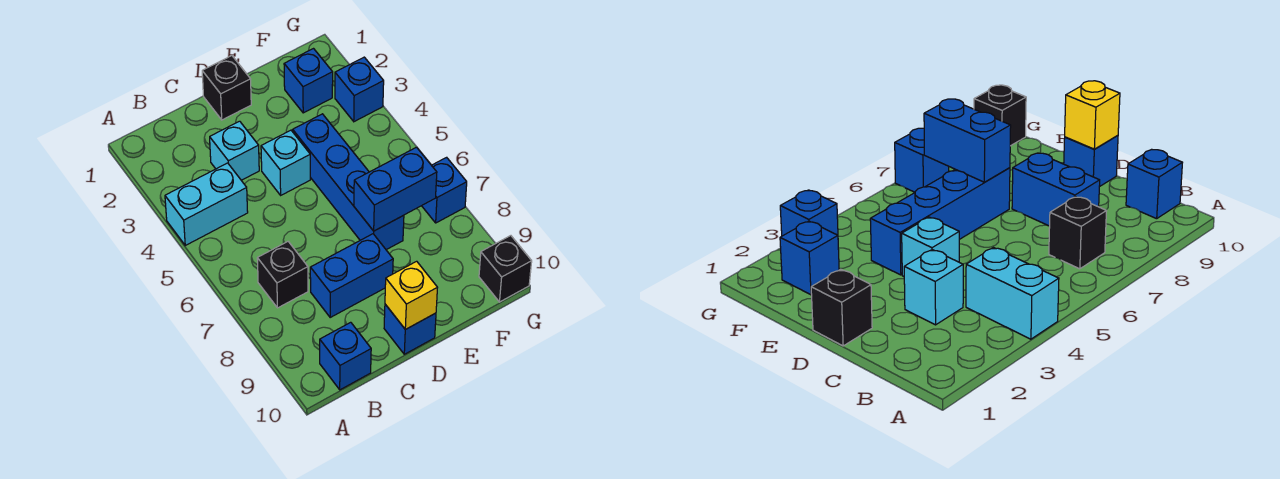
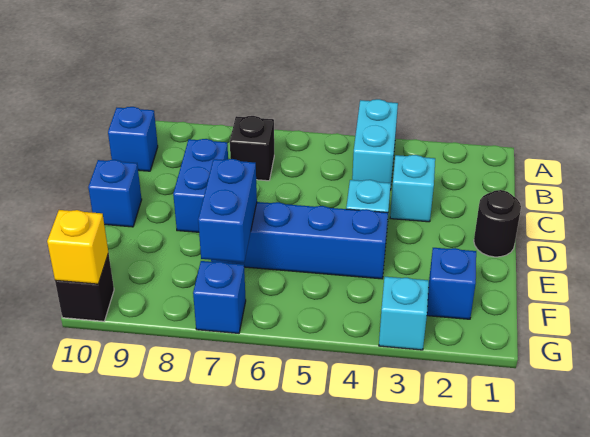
black brick D1 level 1 -> black round brick D1 level 1
yellow brick D10 level 2 -> yellow brick G10 level 2
blue brick G3 level 1 -> cyan brick G3 level 1

